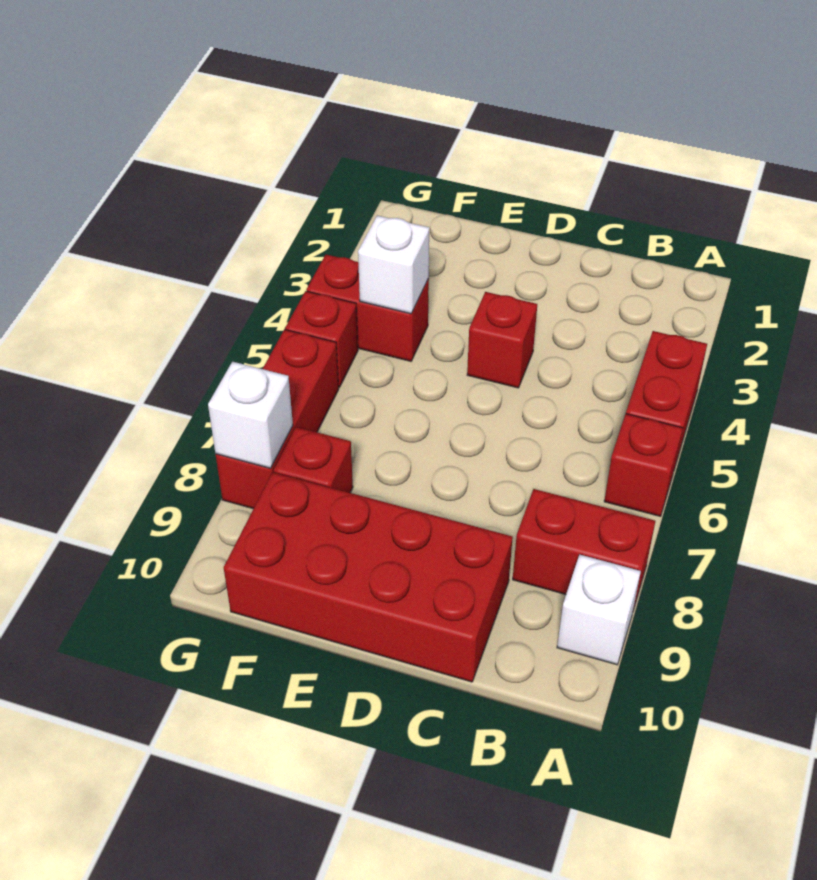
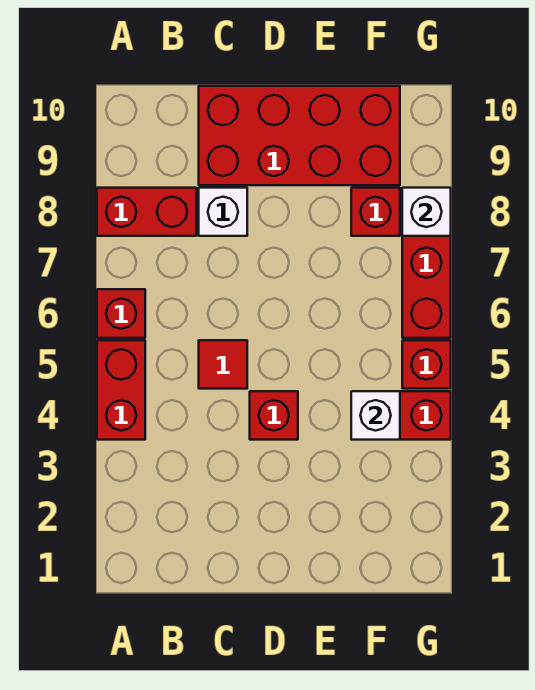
white brick A9 level 1 -> white brick C8 level 1
none -> red tile C5 level 1

